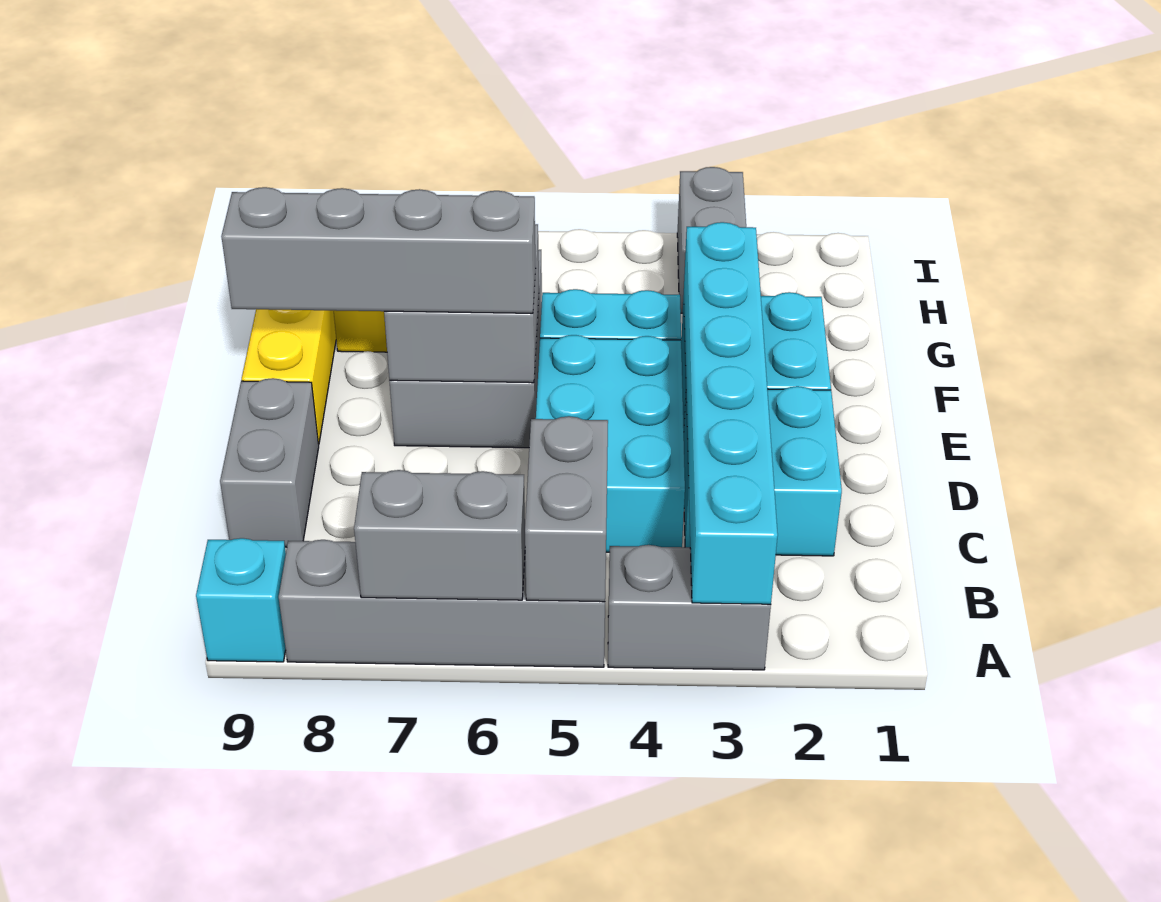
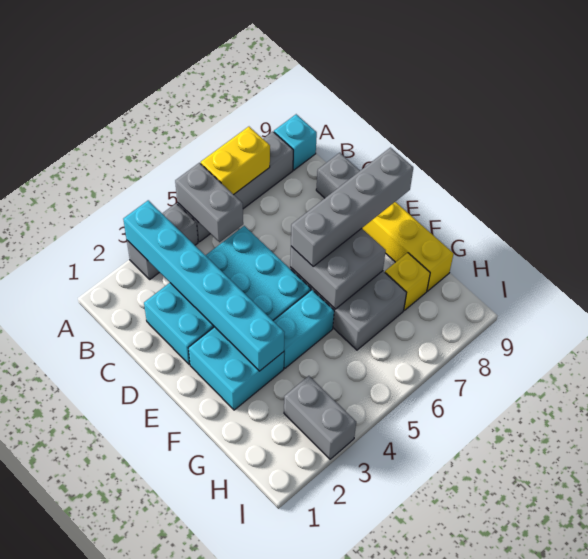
grey brick A6:A7 level 2 -> yellow brick A6:A7 level 2

